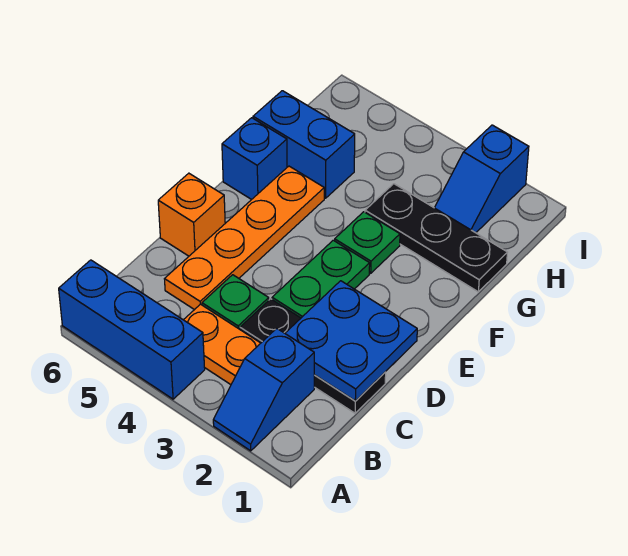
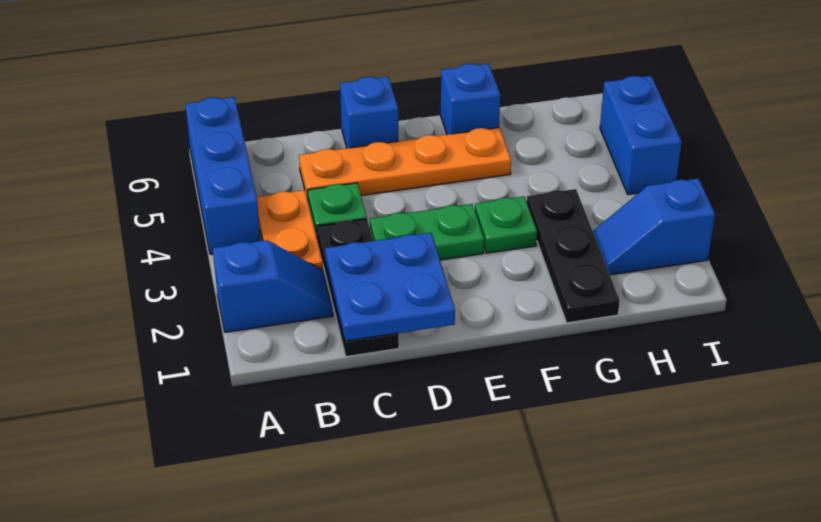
blue slope A2:B2 level 1 top B -> blue slope A2:B2 level 1 top A
orange brick D6 level 1 -> blue brick D6 level 1
blue brick G5:G6 level 1 -> blue brick I4:I5 level 1

